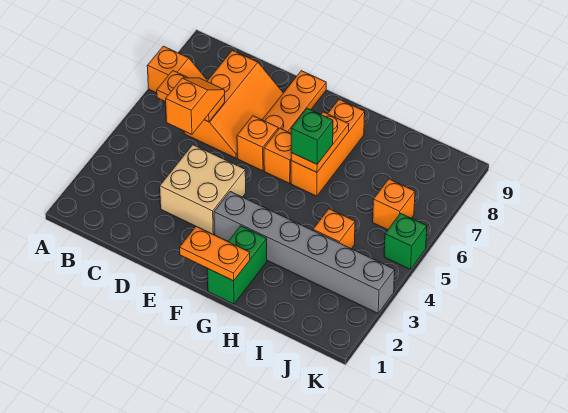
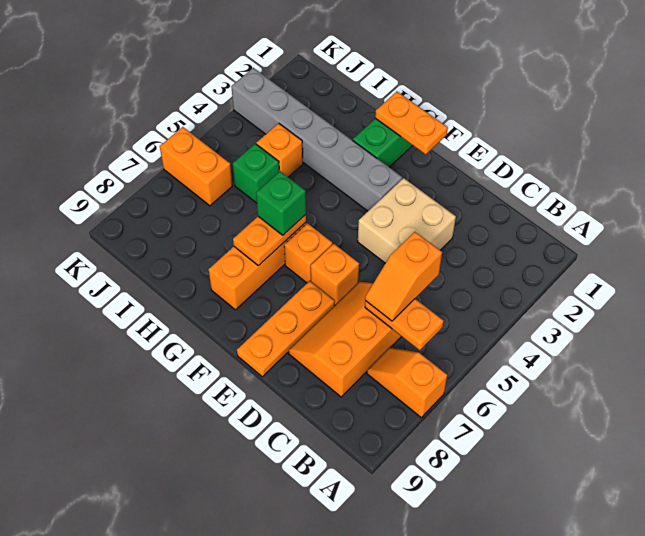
orange brick J6 level 1 -> orange brick J6:K6 level 1
green brick K5 level 1 -> green brick I5 level 1

